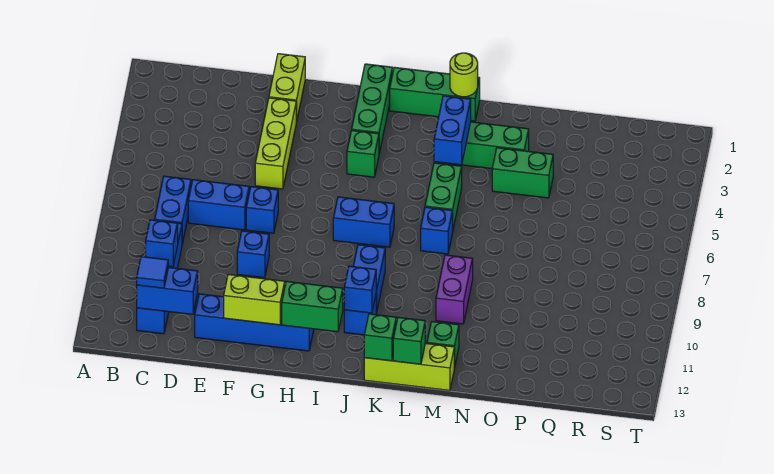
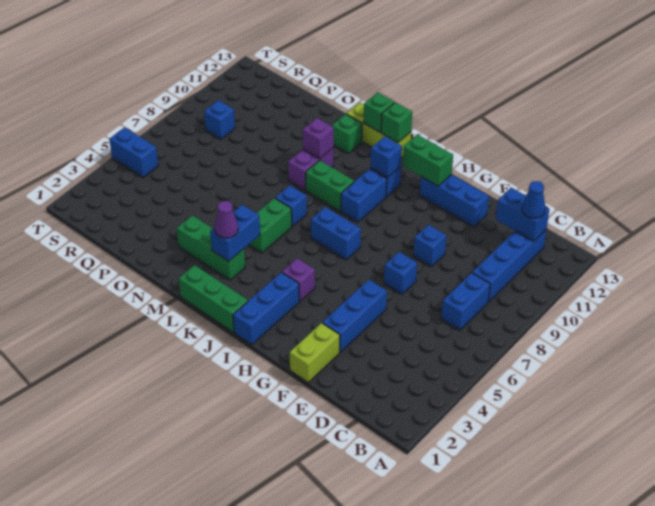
blue brick C10 level 2 -> blue brick R9 level 1
blue tile C12 level 3 -> blue cone C12 level 3
blue brick D7:E7 level 1 -> blue brick S5:T5 level 1
blue brick E12:H12 level 1 -> blue brick F12:H12 level 1
lime brick F3:F5 level 1 -> blue brick F3:F5 level 1
lime brick F12:G12 level 2 -> none
green brick I1:I3 level 1 -> blue brick I1:I3 level 1
green brick I4 level 1 -> purple brick I4 level 1
lime round brick L1 level 2 -> none
none -> purple cone L3 level 3
none -> purple brick M10 level 2
green brick N4:O4 level 1 -> green brick K9:L9 level 1

